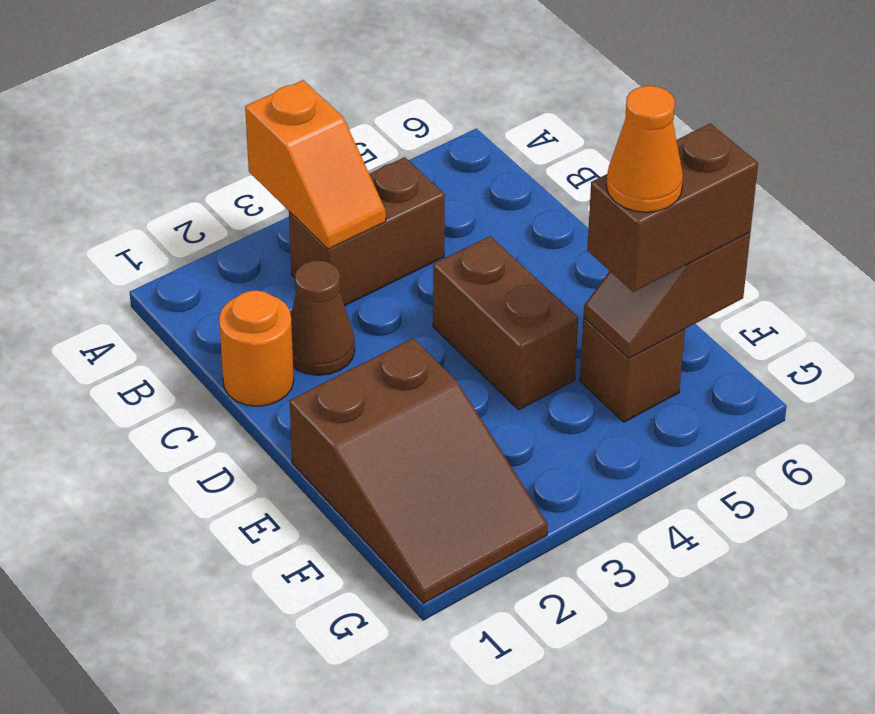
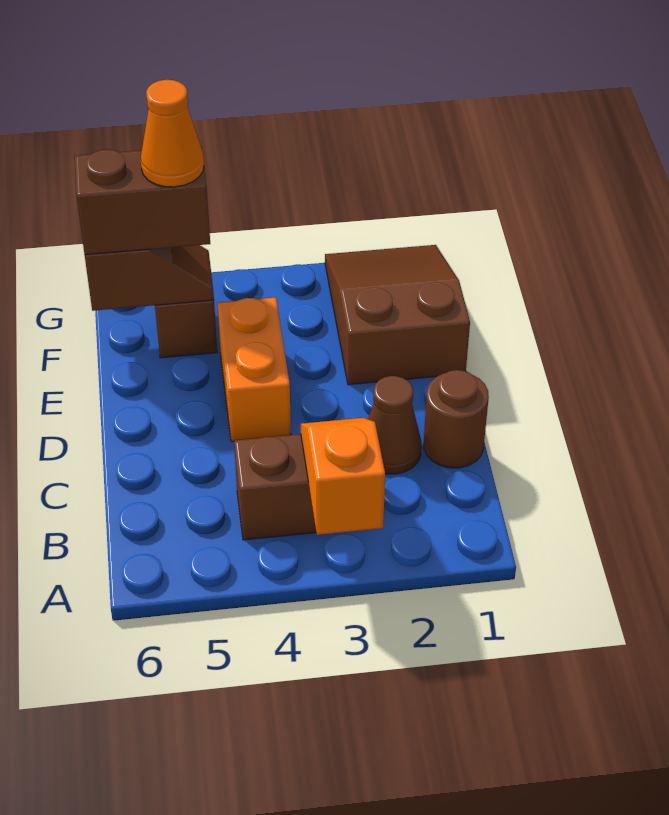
orange round brick C1 level 1 -> brown round brick C1 level 1
brown brick D4:E4 level 1 -> orange brick D4:E4 level 1

